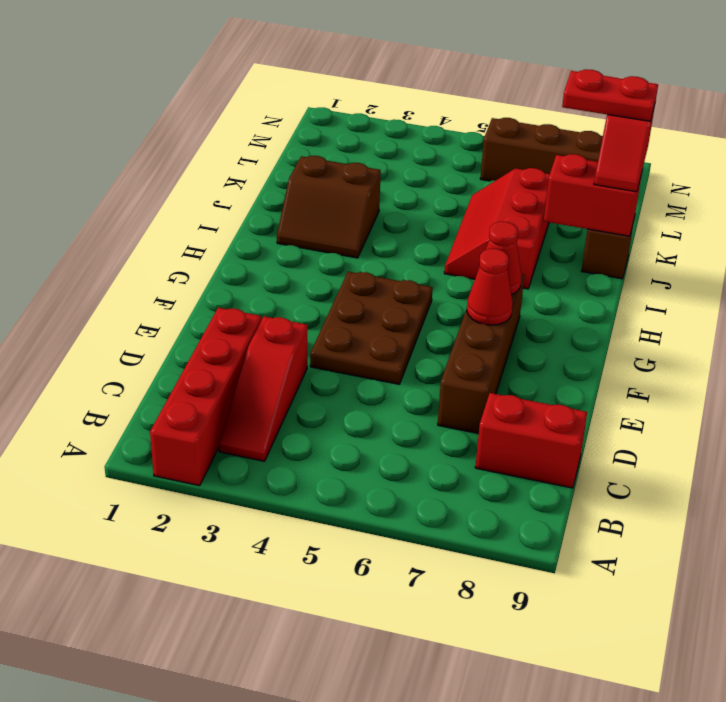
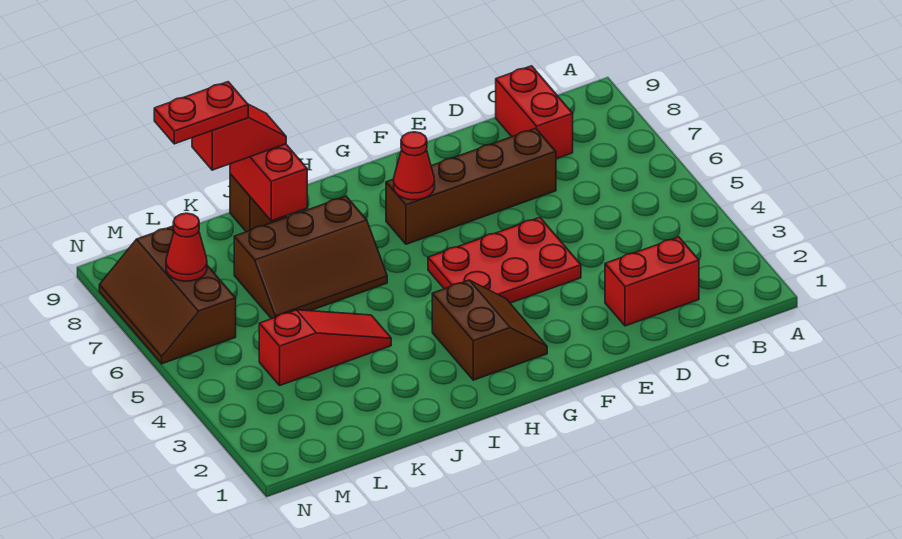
red brick A2:D2 level 1 -> red brick C2:D2 level 1
red slope B3:D3 level 1 top D -> red slope J4:L4 level 1 top L
brown plate E4:G5 level 1 -> red plate E4:G5 level 1
red cone F7 level 2 -> red cone M7 level 2
brown slope I2:J3 level 1 top J -> brown slope G2:H3 level 1 top H
red slope I6:K7 level 1 top 7 -> brown slope I6:K7 level 1 top 7
red plate K8:K9 level 4 -> red plate K9:L9 level 4

